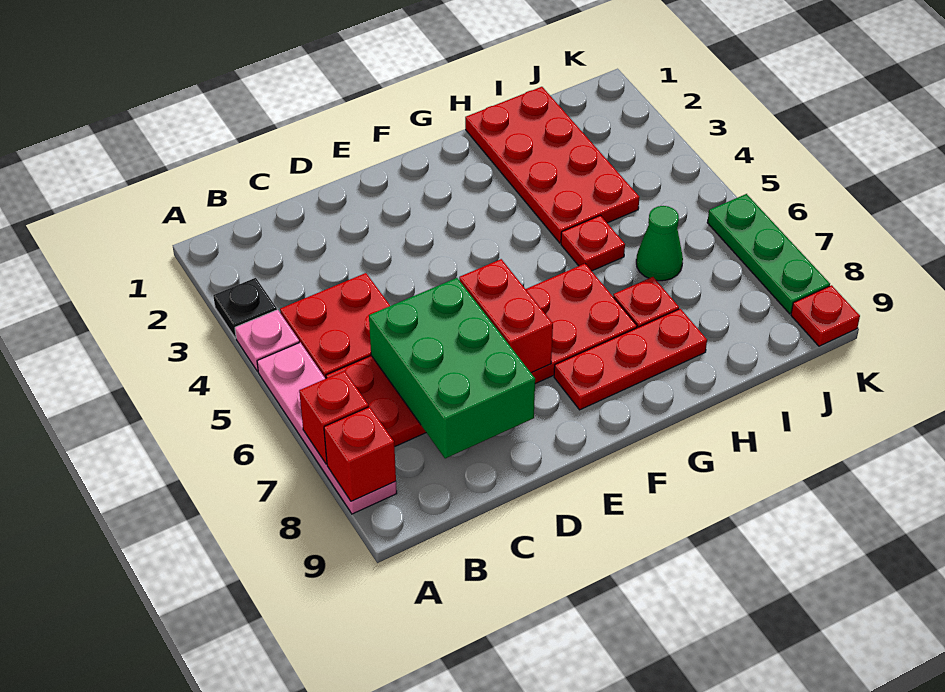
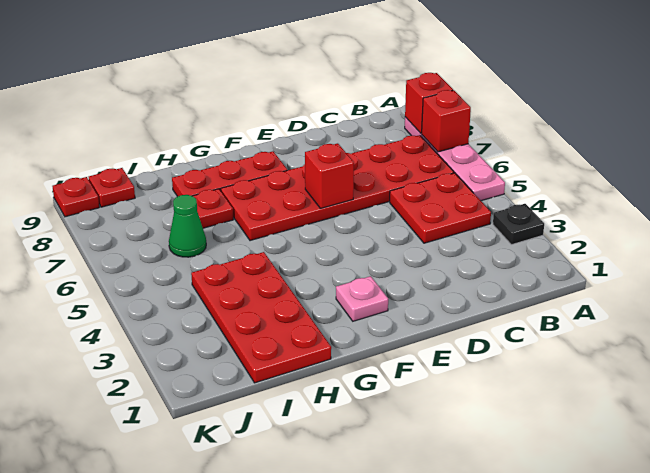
pink plate A4 level 1 -> pink plate F2 level 1
green brick C6:D8 level 2 -> none
red brick E6:E7 level 2 -> red brick E6 level 2
red plate H5 level 1 -> red plate J9 level 1
green plate K6:K8 level 1 -> none

